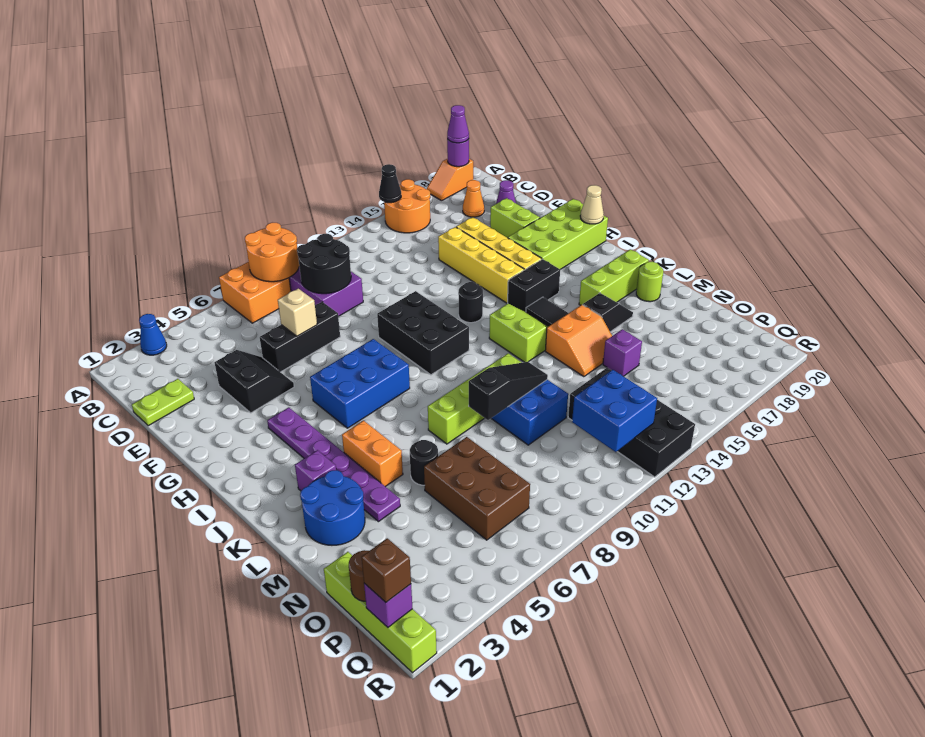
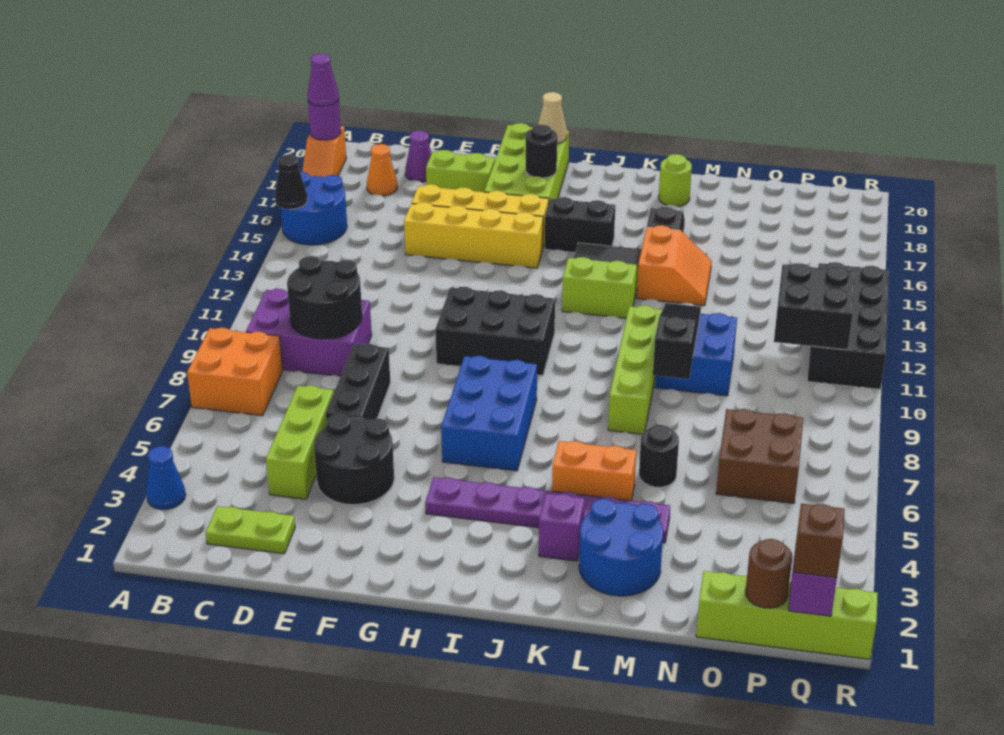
orange round brick A8:B9 level 2 -> none
orange round brick A15:B16 level 1 -> blue round brick A15:B16 level 1
lime plate D1:D2 level 1 -> lime plate C2:D2 level 1
black slope E4:F5 level 1 top 4 -> black round brick E4:F5 level 1
tan brick E7 level 2 -> none
black round brick H13 level 1 -> black round brick H18 level 2
black brick I15:I16 level 1 -> black brick I16:J16 level 1
lime brick K17:K19 level 1 -> lime brick D4:D6 level 1
brown brick N6:P7 level 1 -> brown brick O6:P7 level 1
purple brick N15 level 1 -> none
black brick O12:R13 level 1 -> black brick Q11:R14 level 1
blue brick P11:Q12 level 2 -> black brick P11:Q12 level 2

